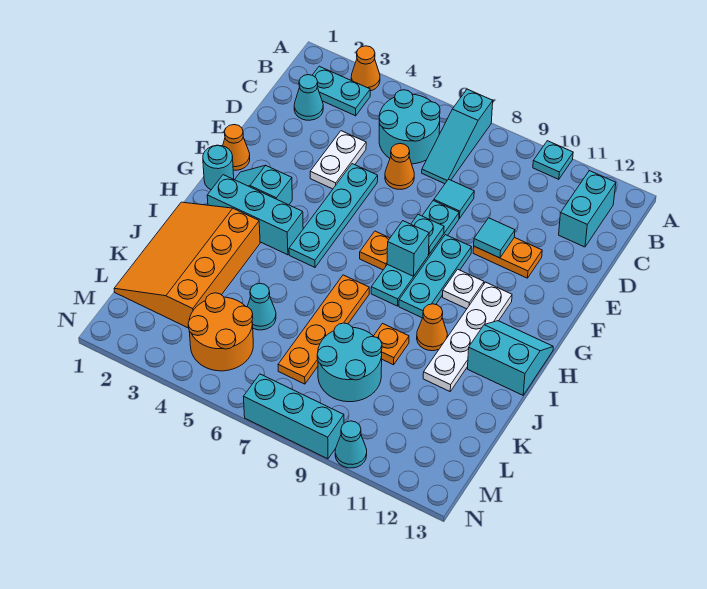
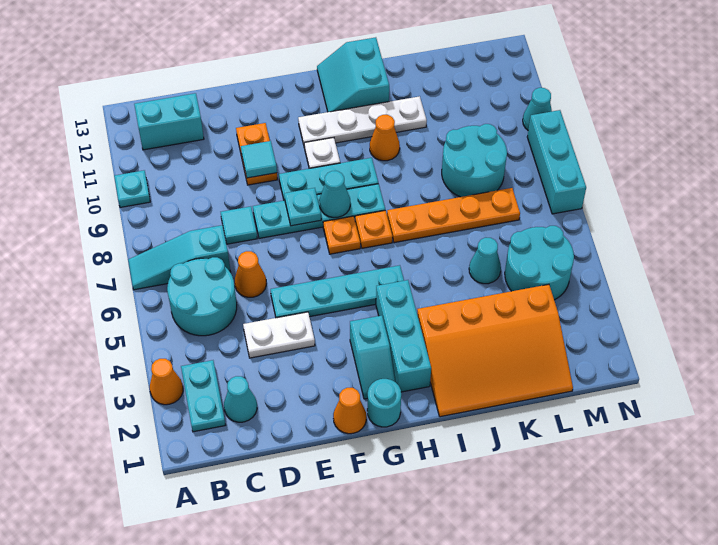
cyan slope A7:C7 level 1 top A -> cyan slope A7:C7 level 1 top C
cyan brick G8 level 2 -> cyan cone G8 level 2
orange plate J9 level 1 -> orange plate H7 level 1
orange round brick L4:M5 level 1 -> cyan round brick L4:M5 level 1

